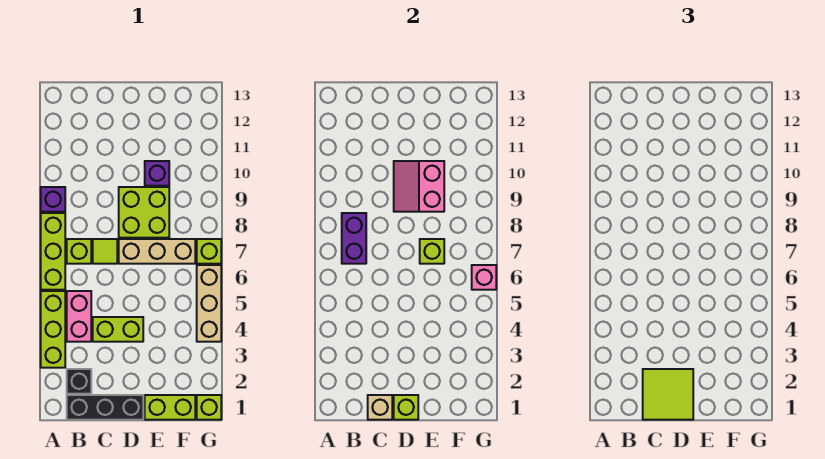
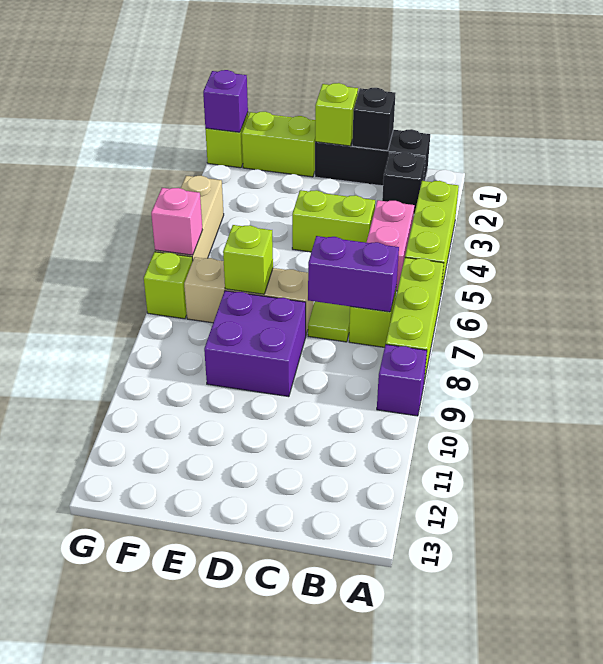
purple brick B7:B8 level 2 -> purple brick B7:C7 level 2
tan brick C1 level 2 -> black brick C1 level 2
lime tile C1:D2 level 3 -> none
lime brick D8:E9 level 1 -> purple brick D8:E9 level 1
pink slope D9:E10 level 2 top E -> none
purple brick E10 level 1 -> purple brick G1 level 2

